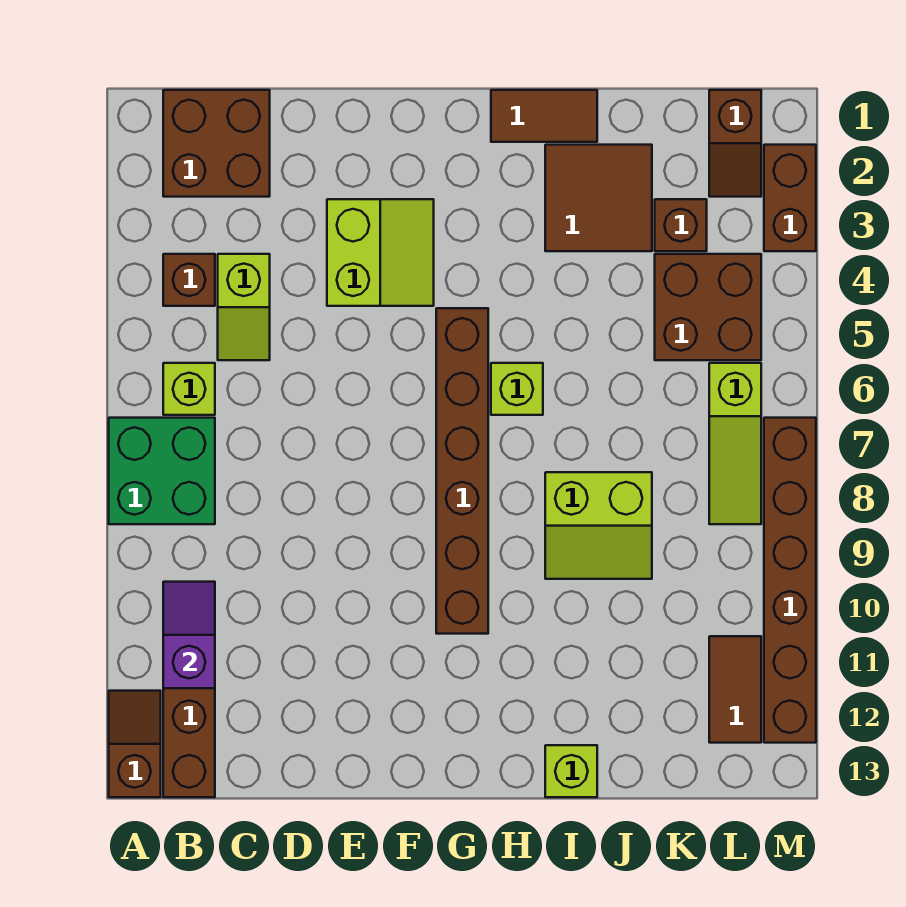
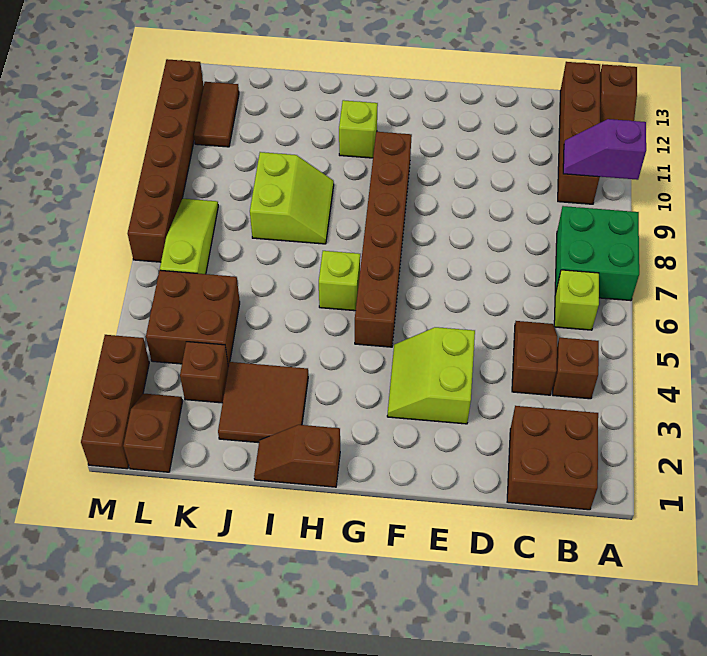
purple slope B10:B11 level 2 top 11 -> purple slope A10:B10 level 2 top A
lime slope C4:C5 level 1 top 4 -> brown slope C4:C5 level 1 top 4
brown tile H1:I1 level 1 -> brown slope H1:I1 level 1 top H
lime slope I8:J9 level 1 top 8 -> lime slope I8:J9 level 1 top J
lime brick I13 level 1 -> lime brick H11 level 1
brown brick M2:M3 level 1 -> brown brick M1:M3 level 1

